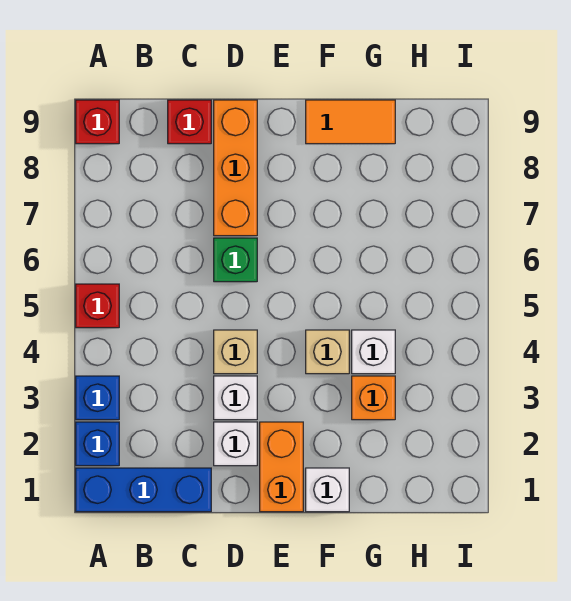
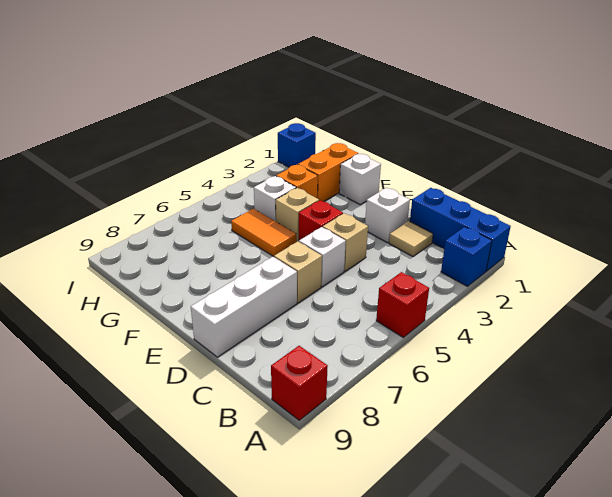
blue brick A3 level 1 -> blue brick I1 level 1
none -> tan tile C2 level 1
red brick C9 level 1 -> red brick E4 level 1
white brick D3 level 1 -> white brick D5 level 1
green brick D6 level 1 -> tan brick D6 level 1
orange brick D7:D9 level 1 -> white brick D7:D9 level 1
orange brick E1:E2 level 1 -> orange brick G1:G2 level 1
orange tile F9:G9 level 1 -> orange tile F5:G5 level 1

